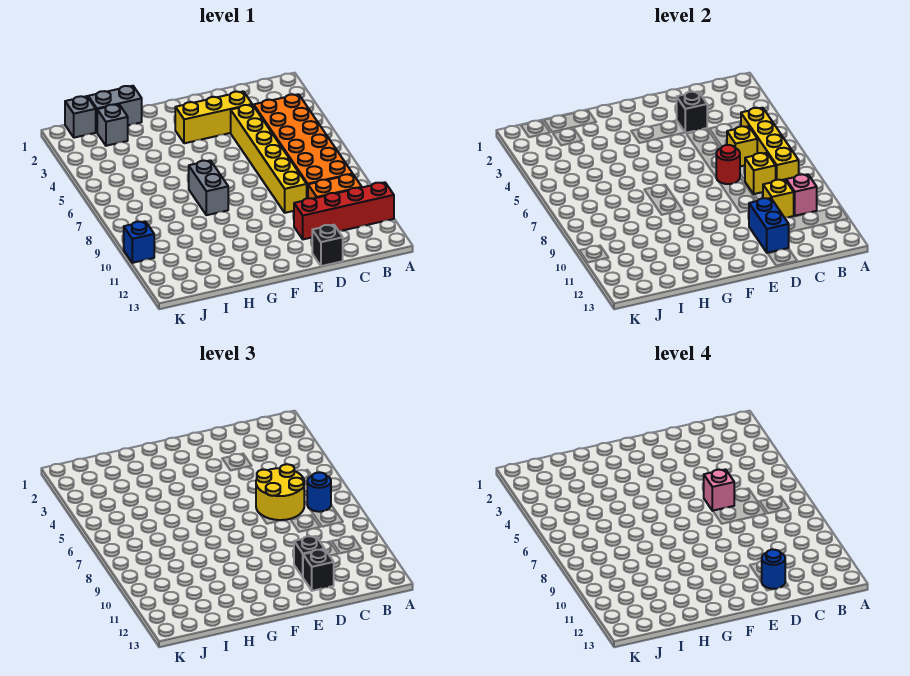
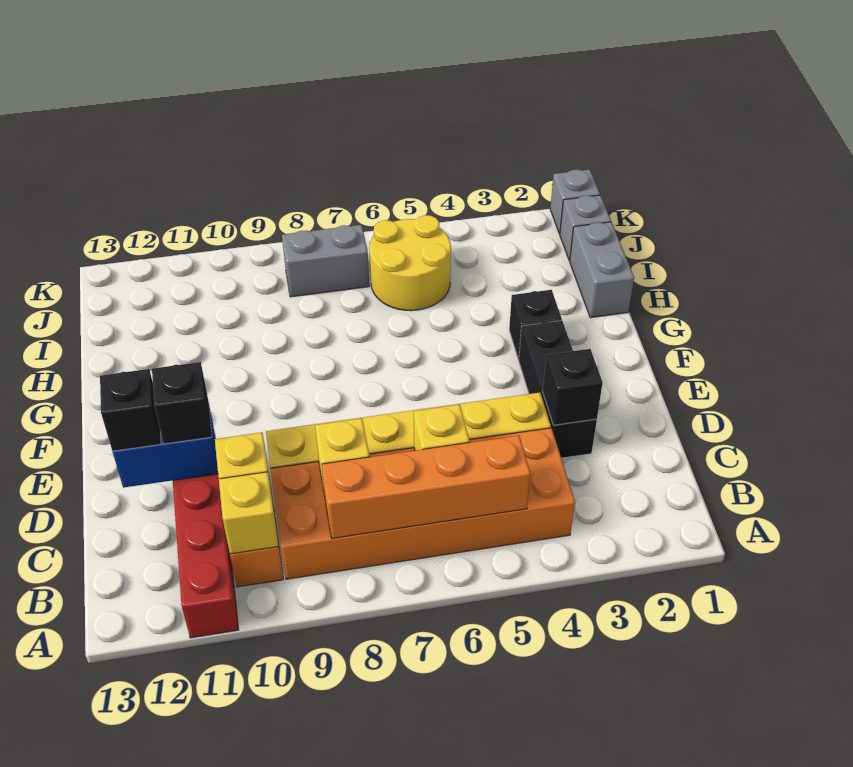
yellow brick B5:B8 level 2 -> orange brick B5:B8 level 2
blue round brick B7 level 3 -> none
pink brick B10 level 2 -> yellow brick B10 level 2
yellow round brick C6:D7 level 3 -> yellow round brick I5:J6 level 1
yellow brick D3:F3 level 1 -> black brick D3:F3 level 1
pink brick D6 level 4 -> none
red round brick D7 level 2 -> none
blue round brick D12 level 4 -> none
black brick D13 level 1 -> black brick G3 level 1
grey brick G7:G8 level 1 -> grey brick J7:J8 level 1
grey brick I2 level 1 -> grey brick K1 level 1
blue brick K10 level 1 -> none

